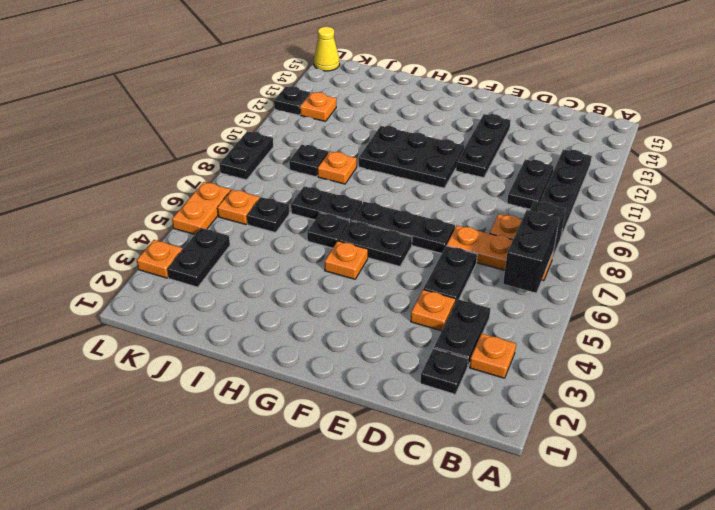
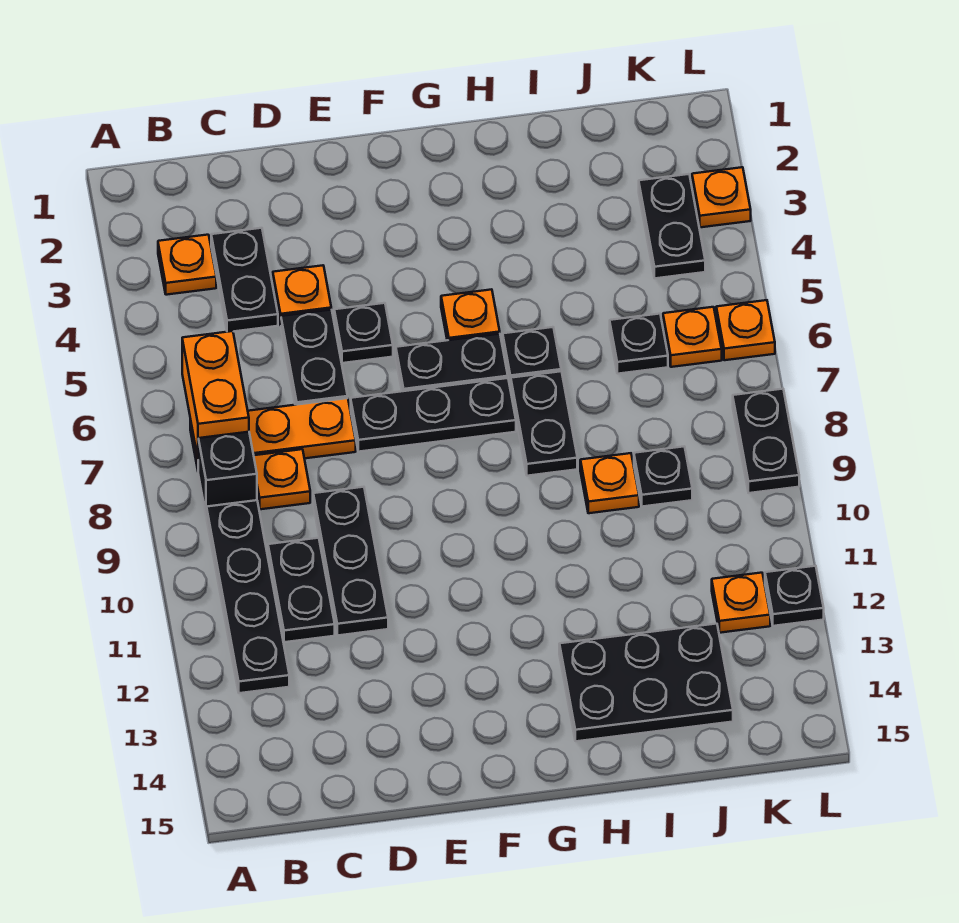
black brick B6:B7 level 2 -> orange brick B6:B7 level 2
black plate C2 level 1 -> black plate E5 level 1
black plate E11:E13 level 1 -> black plate D9:D11 level 1
black plate F10:H11 level 1 -> black plate H13:J14 level 1
black plate H7:I7 level 1 -> black plate H7:H8 level 1
orange plate L5:L6 level 1 -> orange plate L6 level 1
yellow cone L15 level 1 -> none

